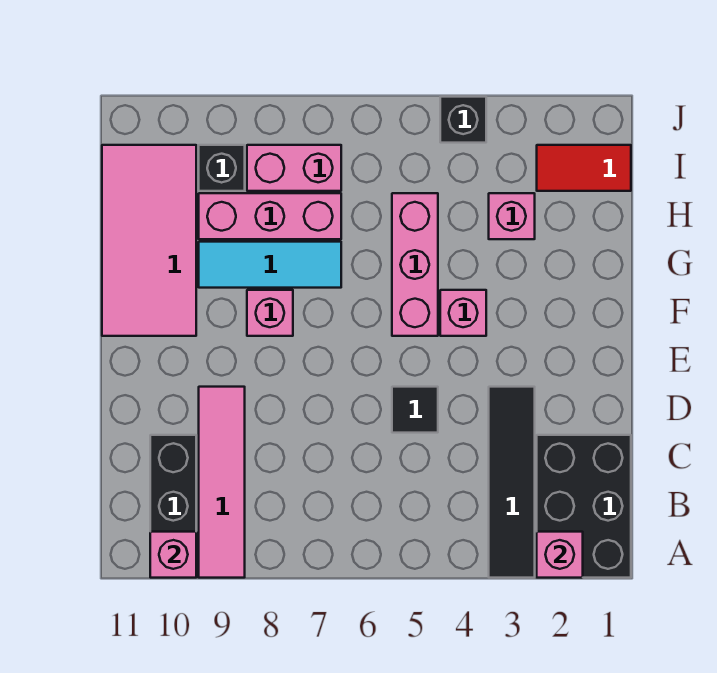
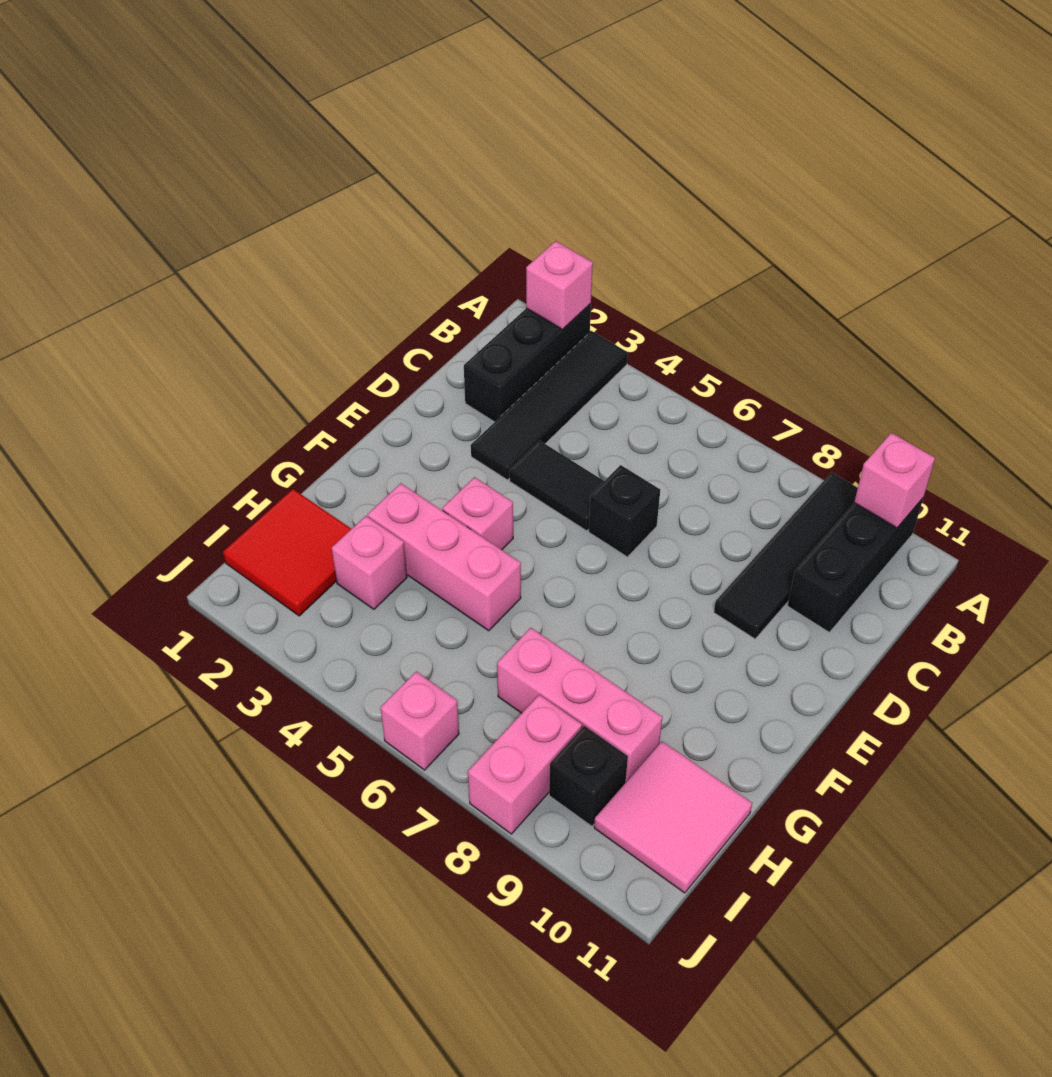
black brick A1:C2 level 1 -> black brick A2:C2 level 1
pink tile A9:D9 level 1 -> black tile A9:D9 level 1
black tile D5 level 1 -> black tile D4:D5 level 1
pink brick F5:H5 level 1 -> pink brick G3:G5 level 1
pink brick F8 level 1 -> pink brick J6 level 1
pink tile F10:I11 level 1 -> pink tile H10:I11 level 1
cyan tile G7:G9 level 1 -> none
red tile I1:I2 level 1 -> red tile H1:I2 level 1
pink brick I7:I8 level 1 -> pink brick I8:J8 level 1
black brick J4 level 1 -> black brick D6 level 1

